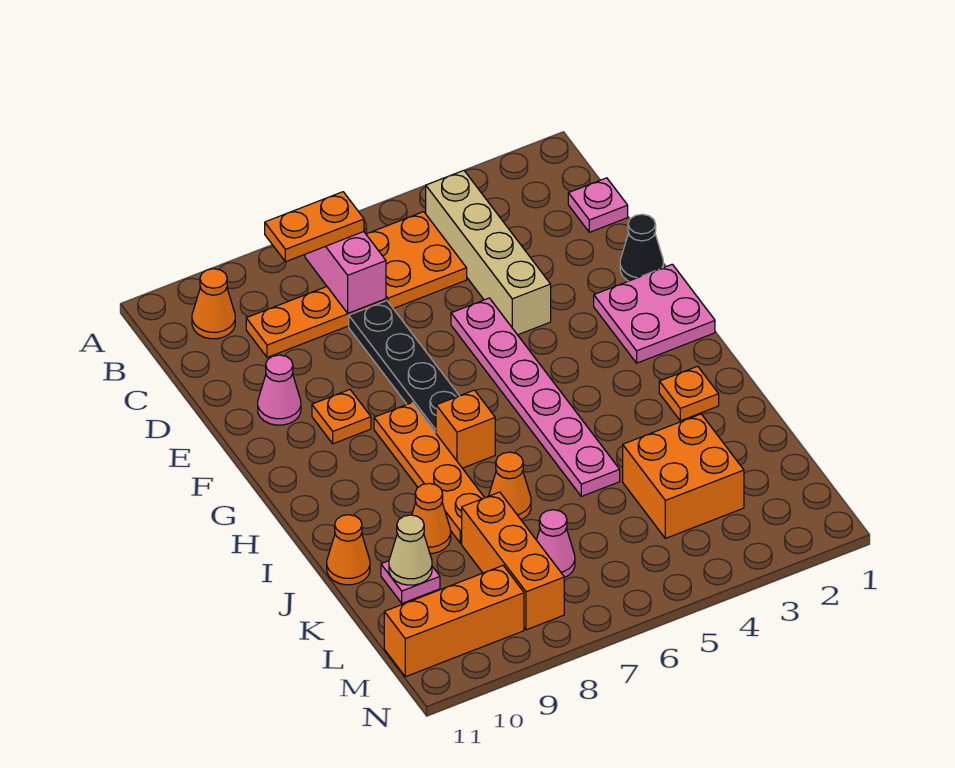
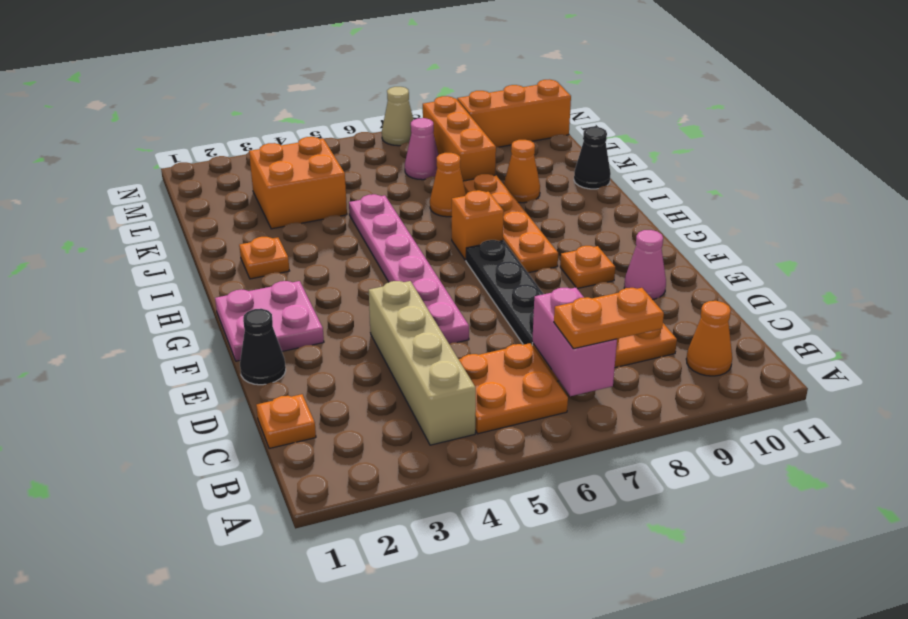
pink plate C1 level 1 -> orange plate C1 level 1
orange cone J11 level 1 -> black cone J11 level 1
pink plate K10 level 1 -> none
tan cone K10 level 2 -> tan cone N7 level 1

